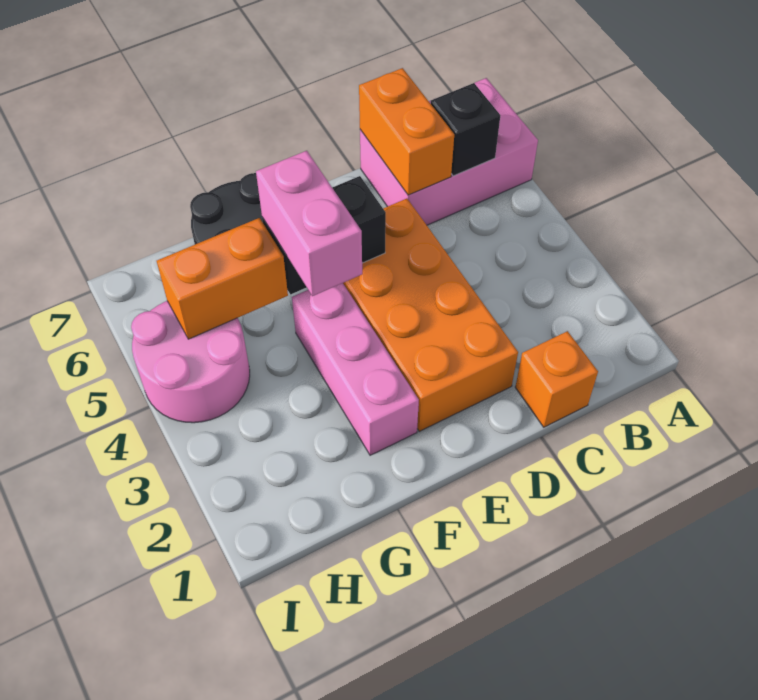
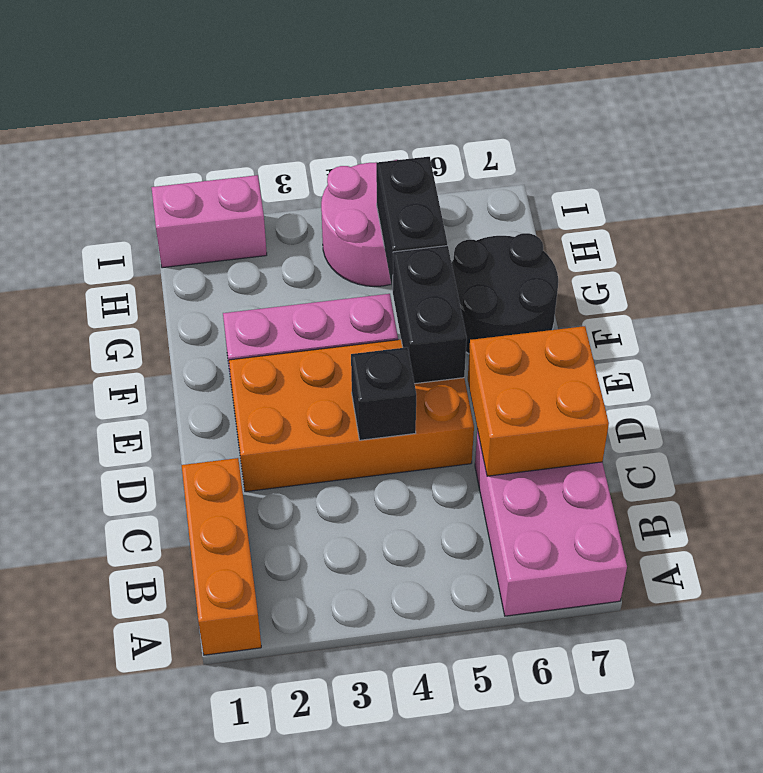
black brick B6 level 2 -> black brick D4 level 2
orange brick C1 level 1 -> orange brick A1:C1 level 1
orange brick C6:C7 level 2 -> orange brick C6:D7 level 2
pink brick F4:F5 level 3 -> pink brick I1:I2 level 1
orange brick G5:H5 level 2 -> black brick G5:H5 level 2

